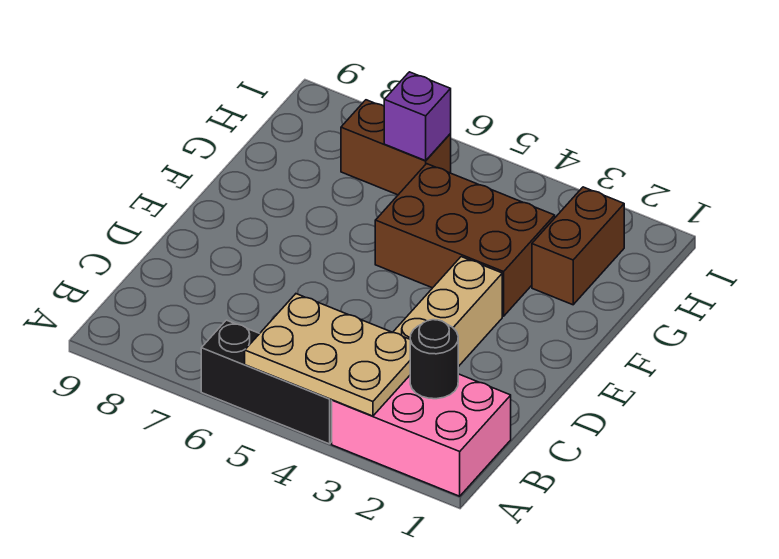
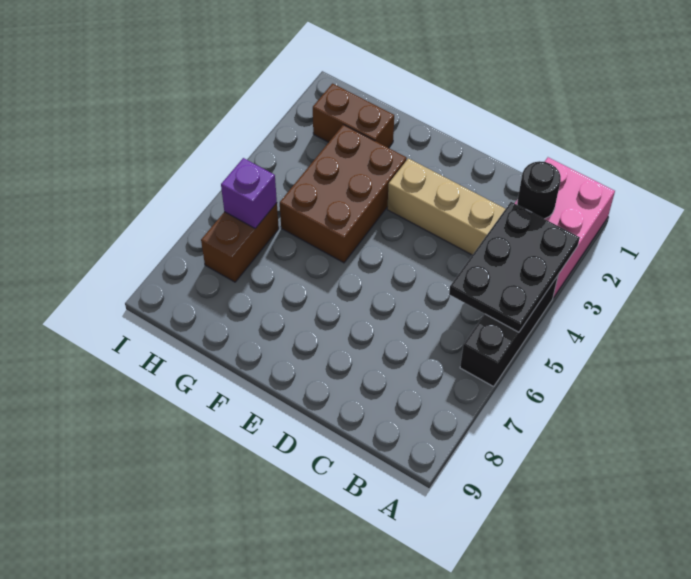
tan plate A3:B5 level 2 -> black plate A3:B5 level 2

